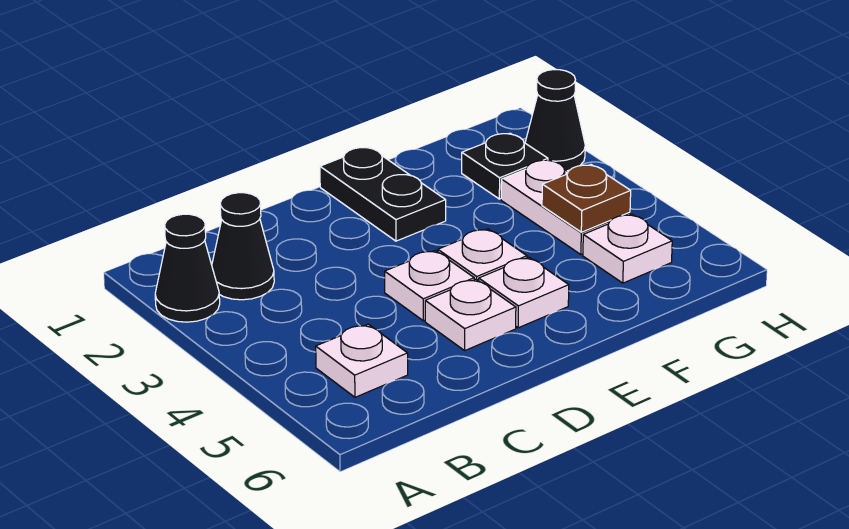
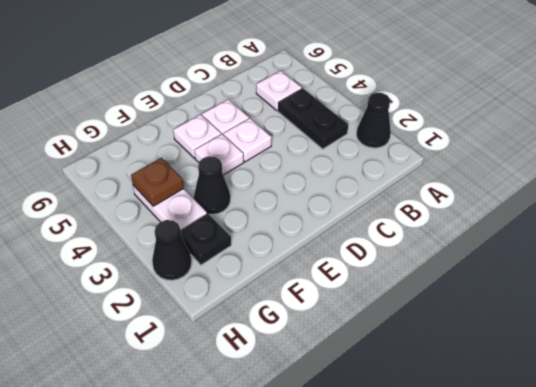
black cone B2 level 1 -> black cone F3 level 1
black plate E1:E2 level 1 -> black plate B3:B4 level 1
white plate G5 level 1 -> none

